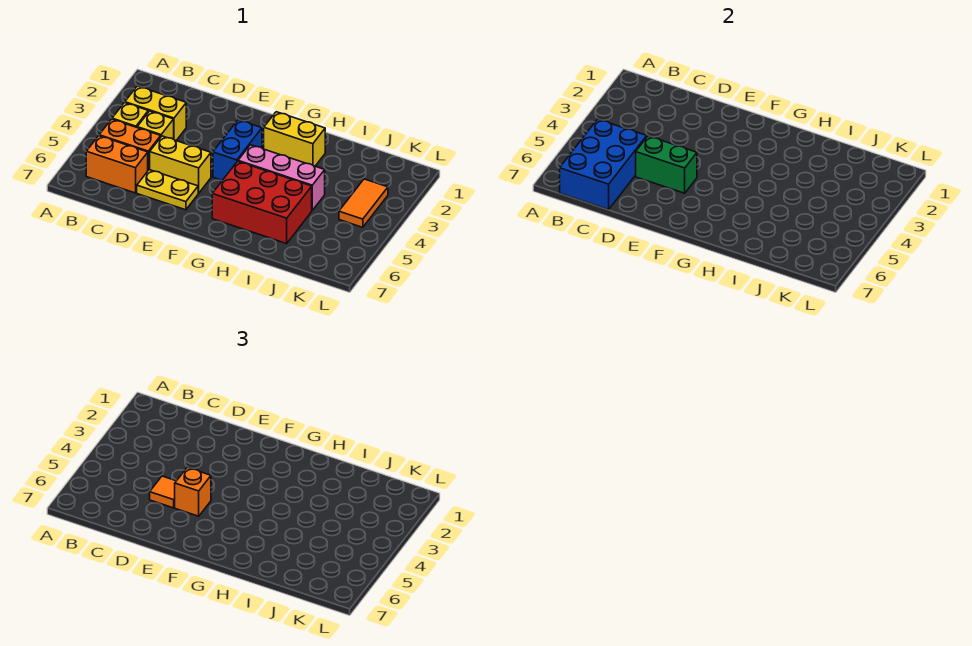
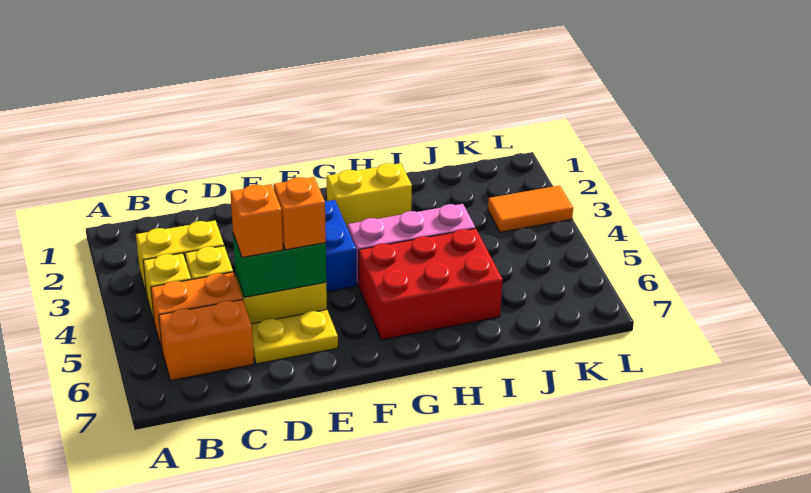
blue brick B5:C7 level 2 -> none
orange tile D5 level 3 -> orange brick D5 level 3
orange tile K3:K4 level 1 -> orange tile K3:L3 level 1

